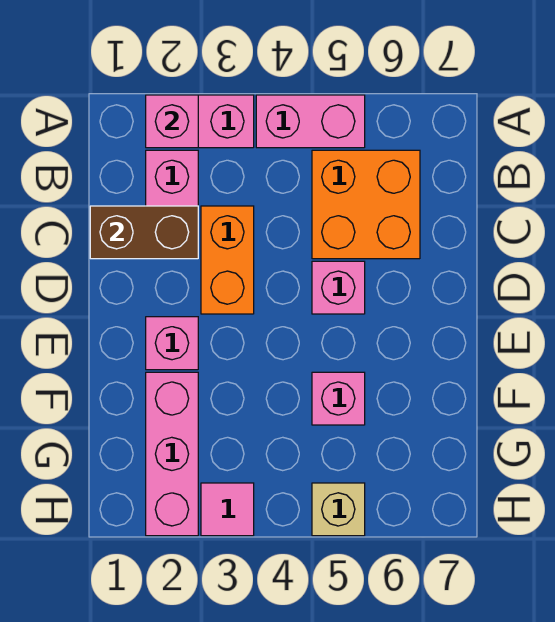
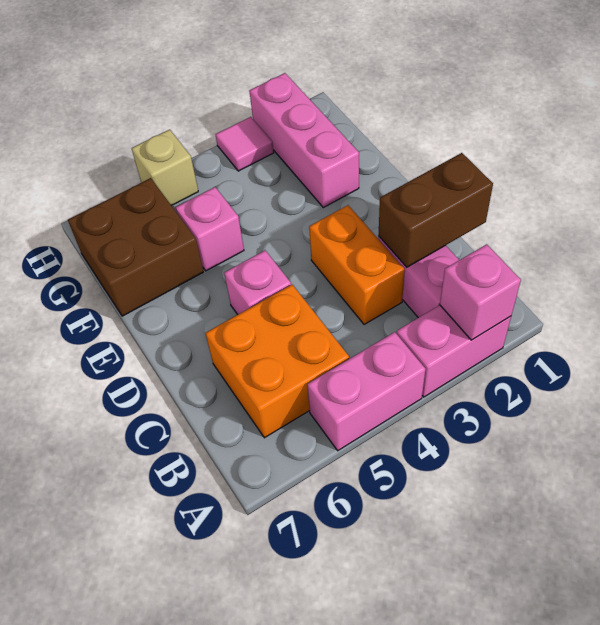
pink brick E2 level 1 -> none
none -> brown brick F6:G7 level 1

